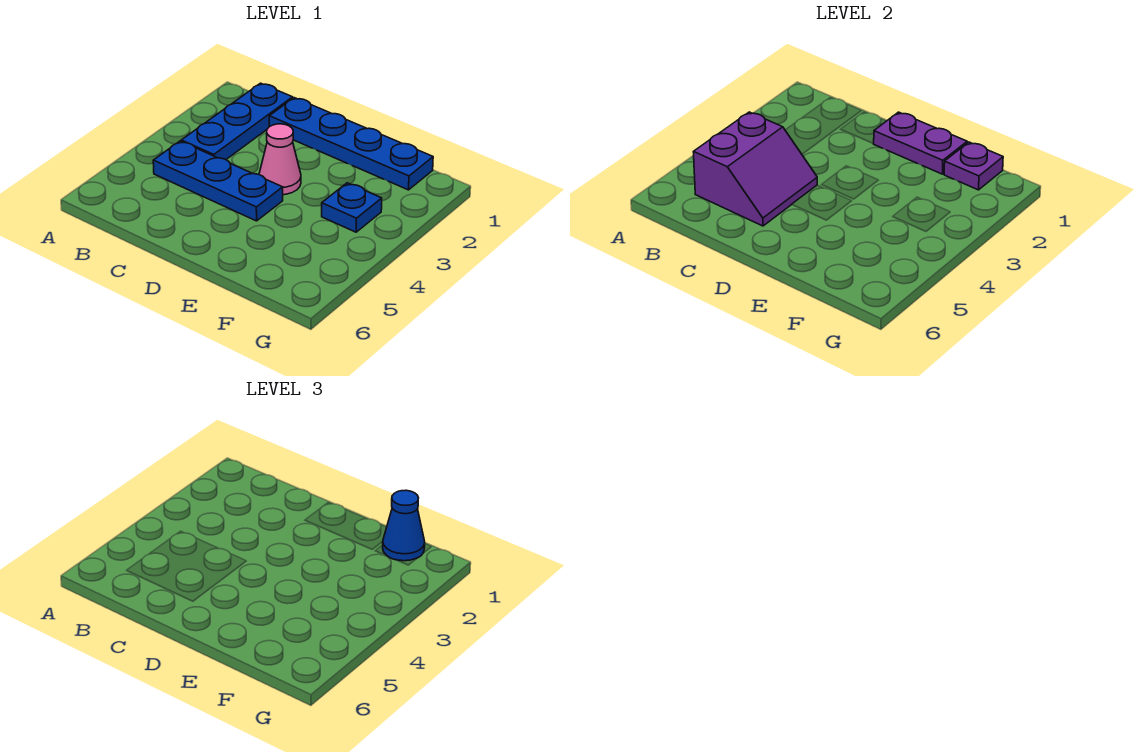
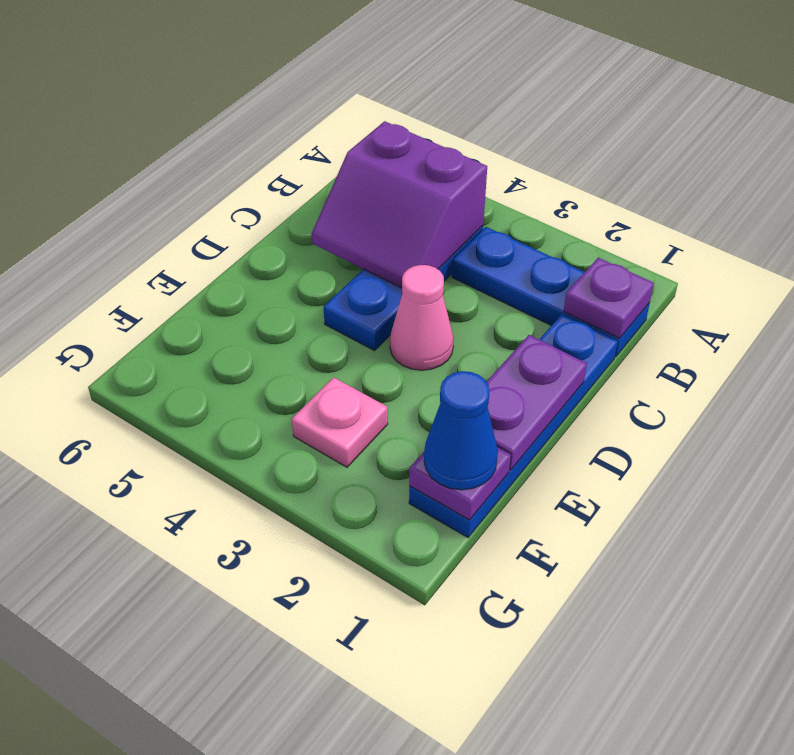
none -> purple plate B1 level 2
blue plate F3 level 1 -> pink plate F3 level 1

